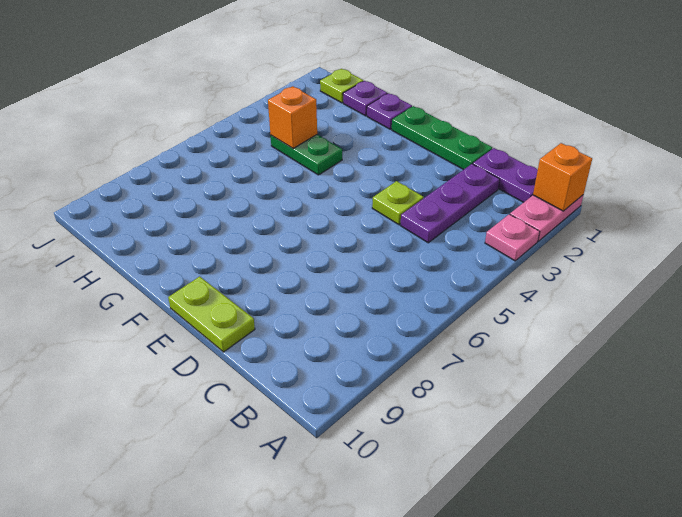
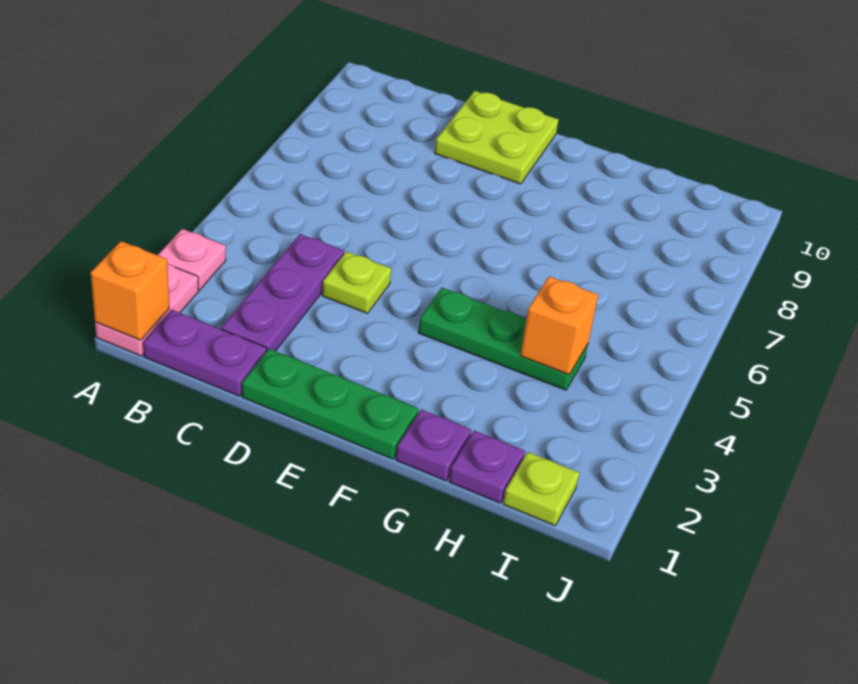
lime plate D10:E10 level 1 -> lime plate D9:E10 level 1
green plate G4:H4 level 1 -> green plate F4:H4 level 1

